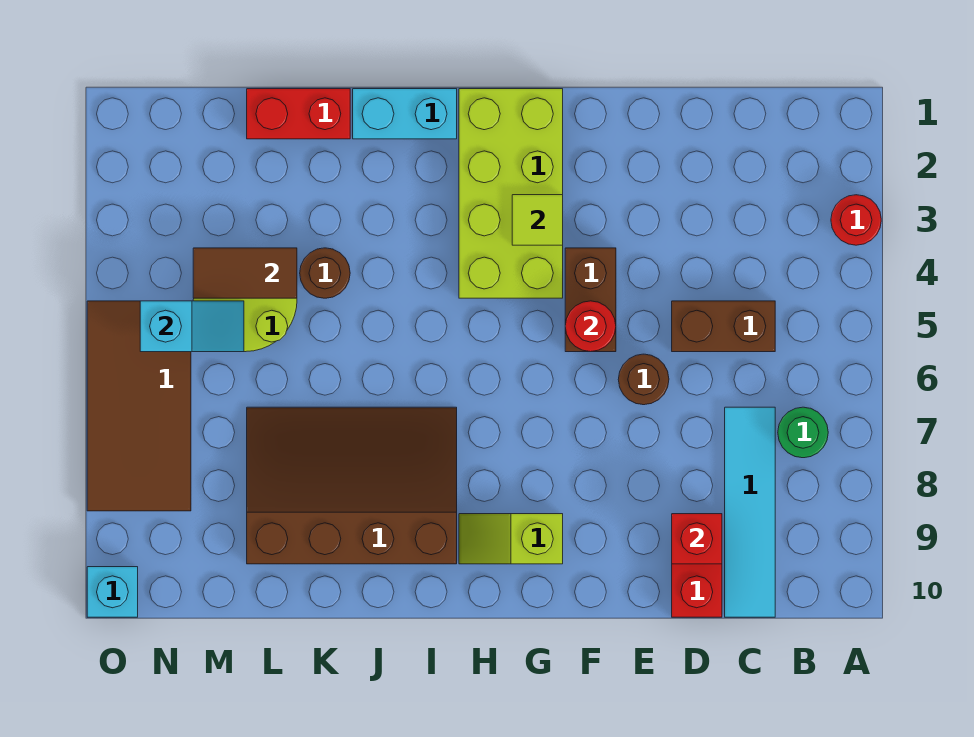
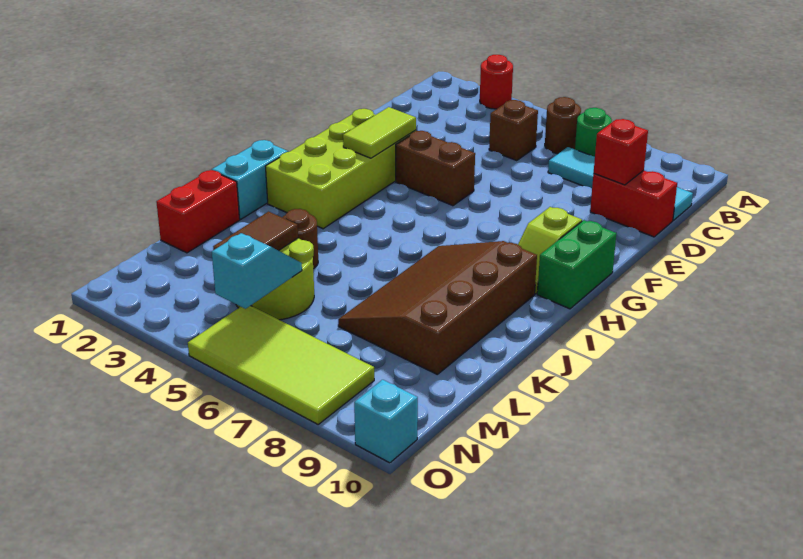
brown brick C5:D5 level 1 -> brown brick C5 level 1
brown round brick E6 level 1 -> brown round brick B6 level 1
red round brick F5 level 2 -> none
lime brick G1:H4 level 1 -> lime brick F2:I3 level 1
lime tile G3 level 2 -> lime tile F3:G3 level 2
none -> green brick G10:H10 level 1
brown tile N5:O8 level 1 -> lime tile N5:O8 level 1

